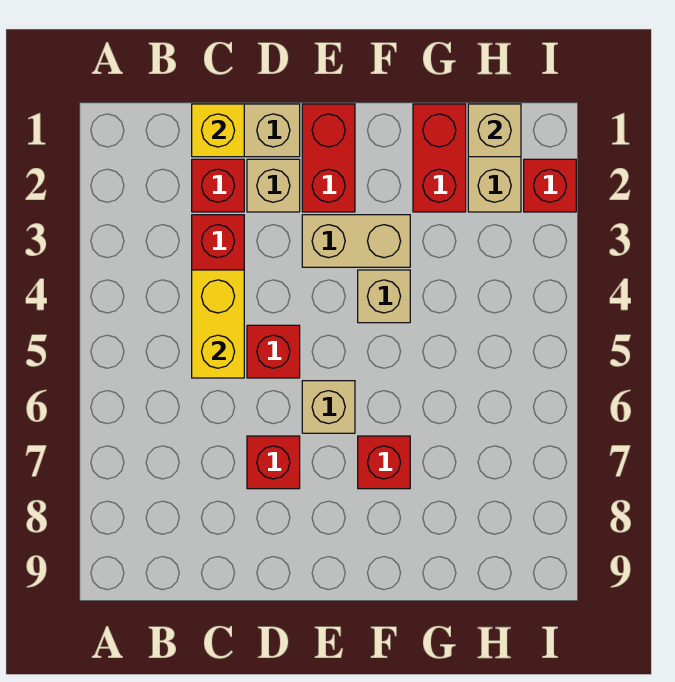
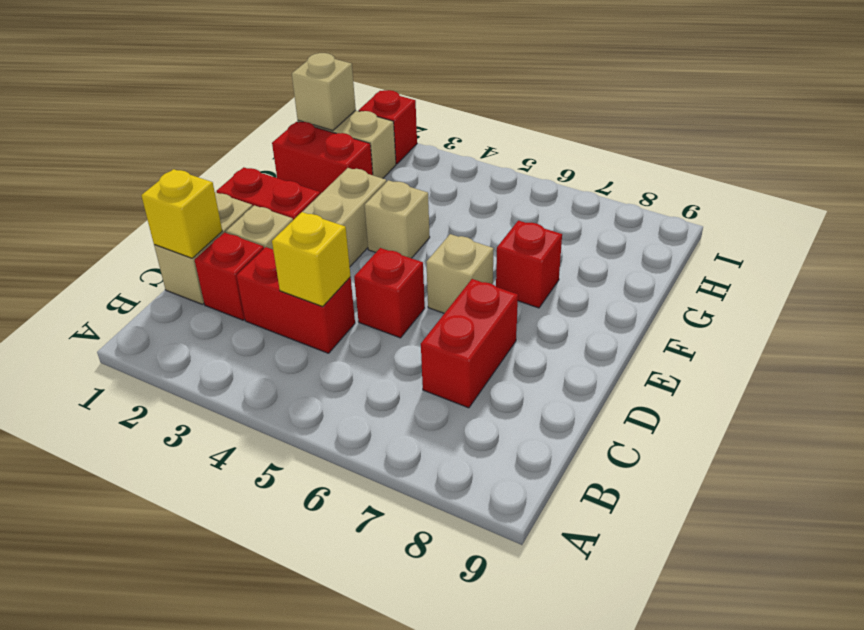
yellow brick C4:C5 level 2 -> yellow brick C4 level 2
red brick D7 level 1 -> red brick C7:D7 level 1

